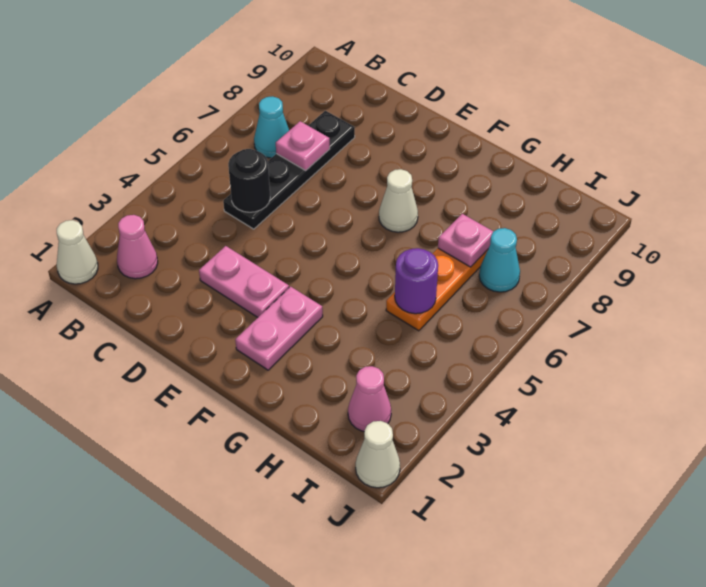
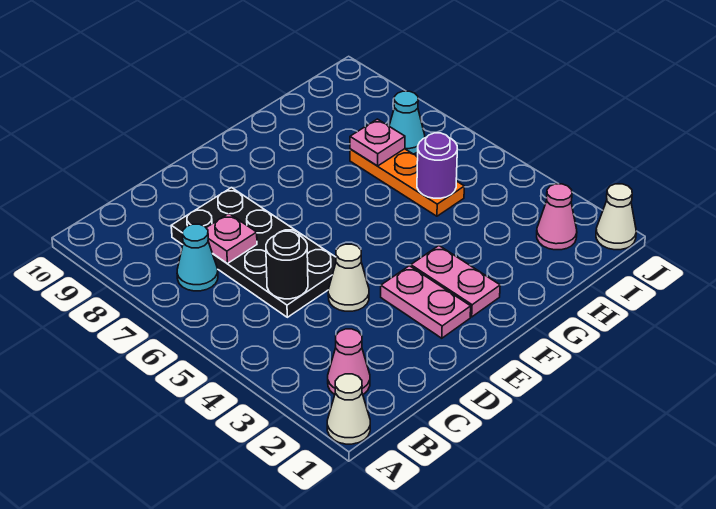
black plate C5:C8 level 1 -> black plate C5:D8 level 1
pink plate D3:E3 level 1 -> pink plate E2:E3 level 1
white cone F7 level 1 -> white cone D4 level 1

